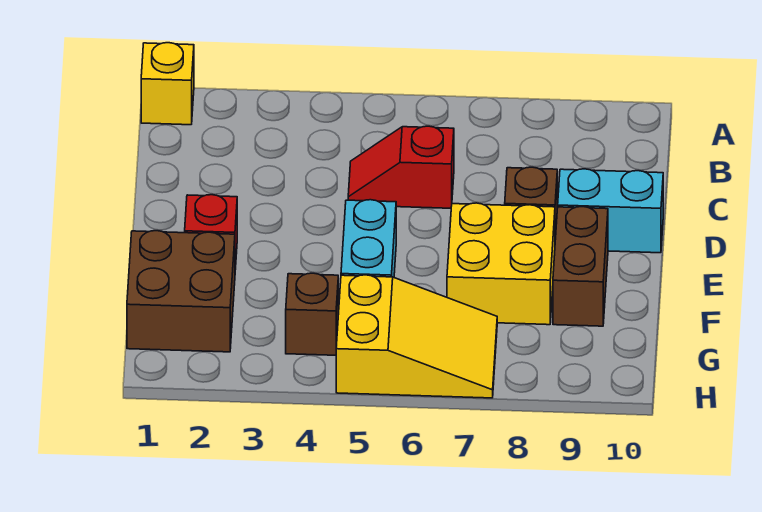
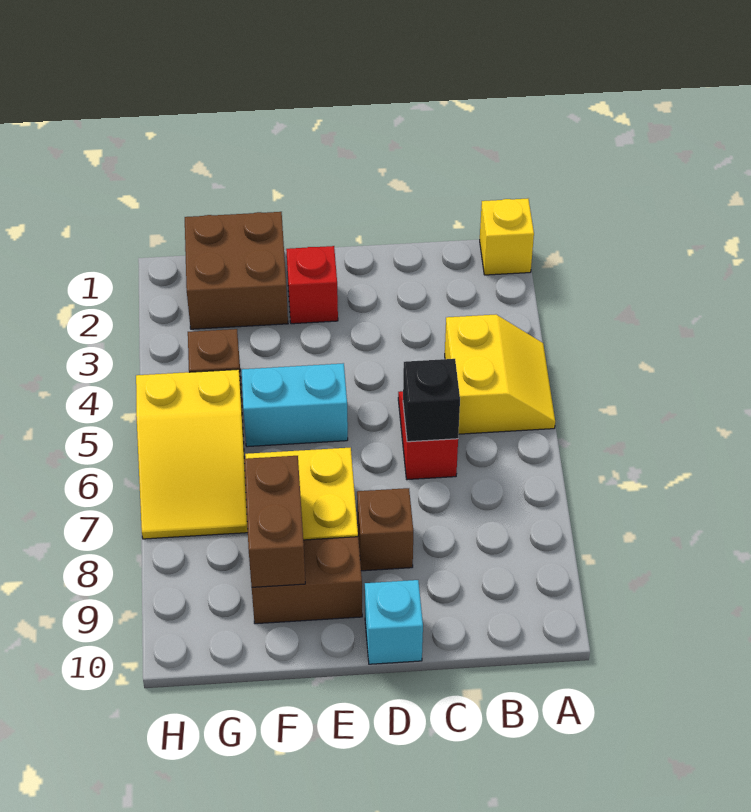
none -> yellow slope A4:B5 level 1 top B
none -> black brick C6 level 2
cyan brick D9:D10 level 1 -> cyan brick D10 level 1
none -> brown brick F8:F9 level 2

